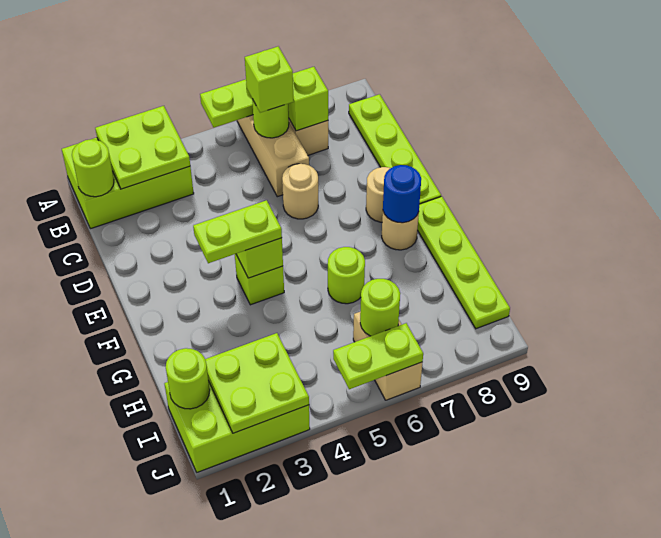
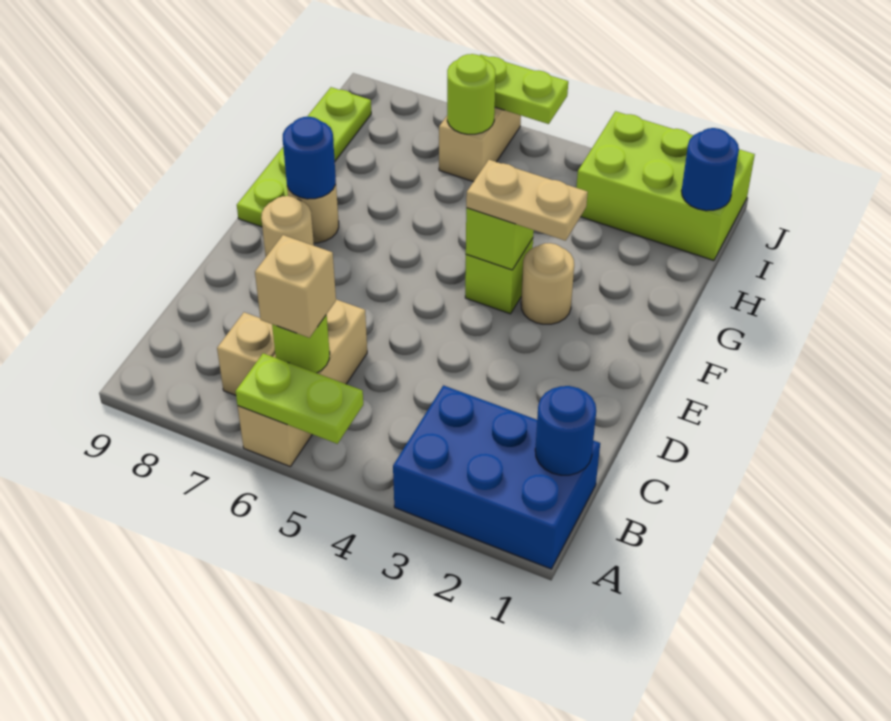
lime brick A1:B3 level 1 -> blue brick A1:B3 level 1
lime plate A2:B3 level 2 -> none
lime round brick B1 level 2 -> blue round brick B1 level 2
lime brick B6 level 3 -> tan brick B6 level 3
lime brick B7 level 2 -> none
lime plate B9:E9 level 1 -> none
tan round brick D6 level 1 -> tan round brick F3 level 1
lime plate F3:F4 level 3 -> tan plate F3:F4 level 3
lime round brick G6 level 1 -> none
lime round brick I1 level 2 -> blue round brick I1 level 2
lime plate I2:J3 level 2 -> none

